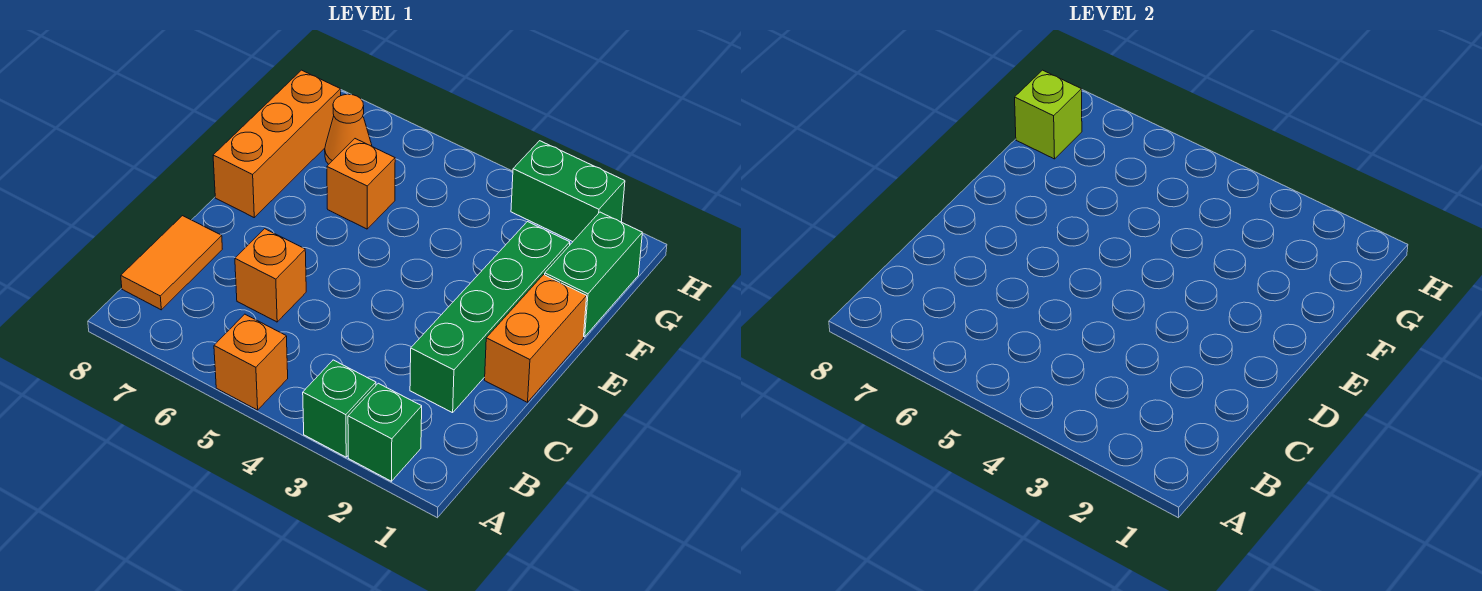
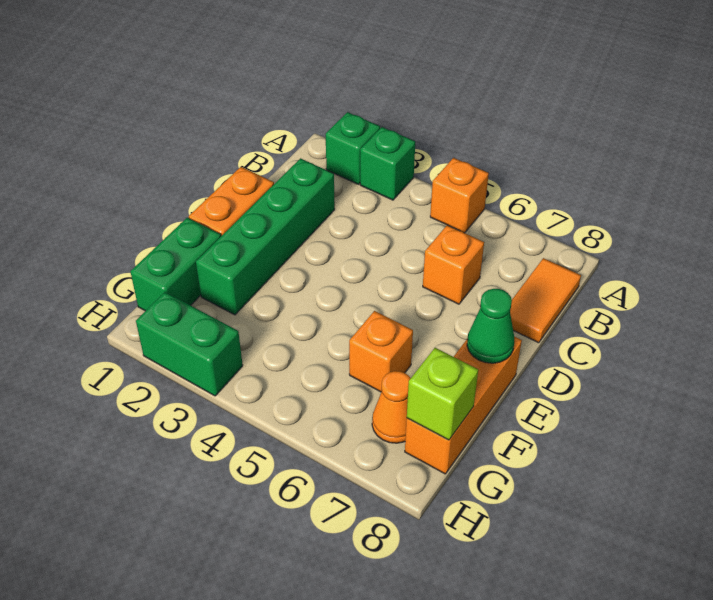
none -> green cone E8 level 2

